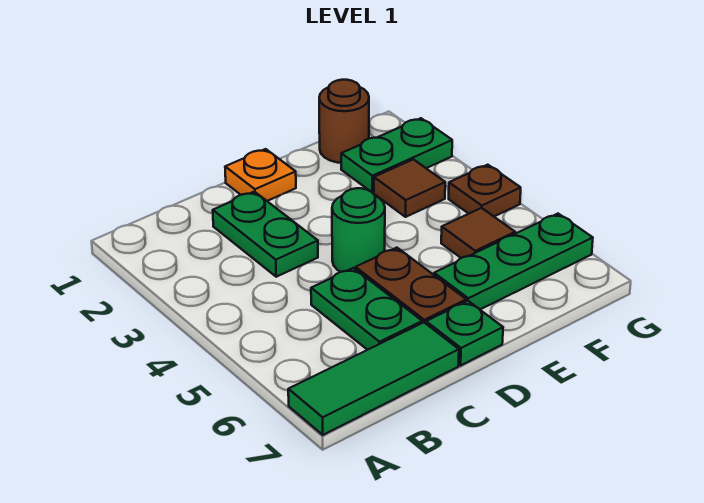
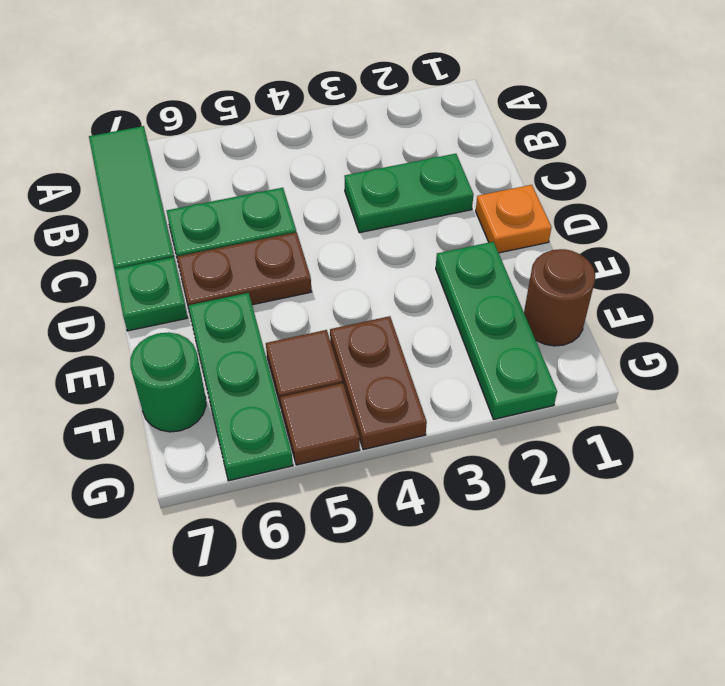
green round brick D4 level 1 -> green round brick F7 level 1
green plate F2:G2 level 1 -> green plate E2:G2 level 1
brown tile F3 level 1 -> brown tile G5 level 1
brown plate G4 level 1 -> brown plate F4:G4 level 1

